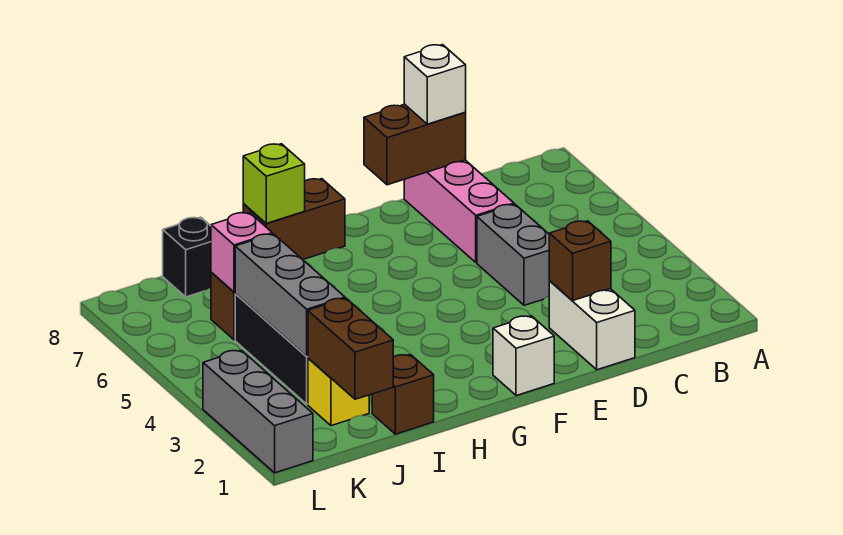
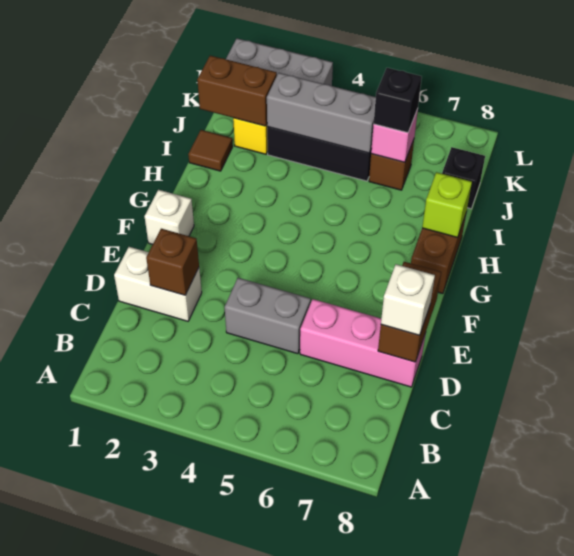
brown brick I1 level 1 -> brown tile I1 level 1
none -> black brick J6 level 3

